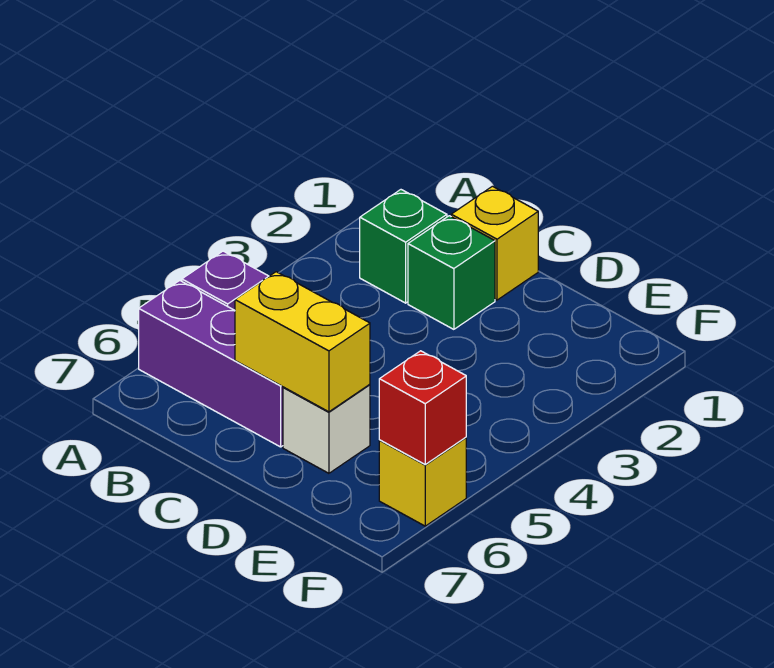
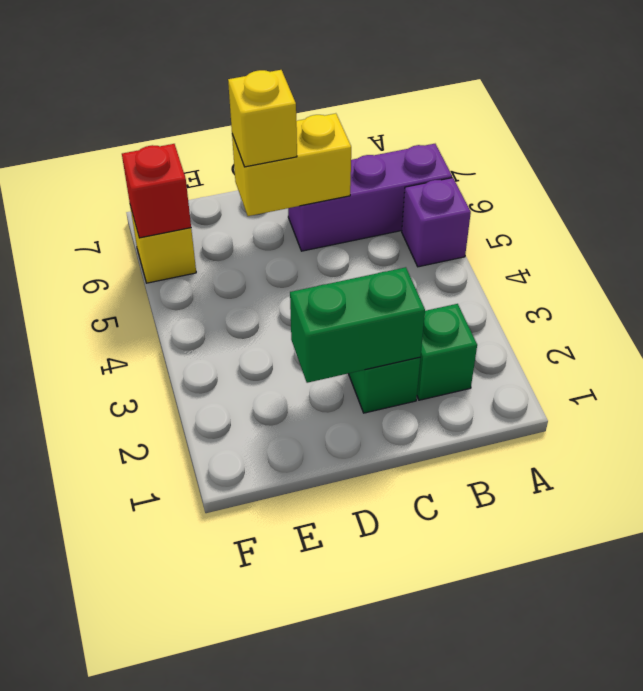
yellow brick C1 level 1 -> yellow brick D6 level 3
none -> green brick C2:D2 level 2
white brick D6 level 1 -> none

